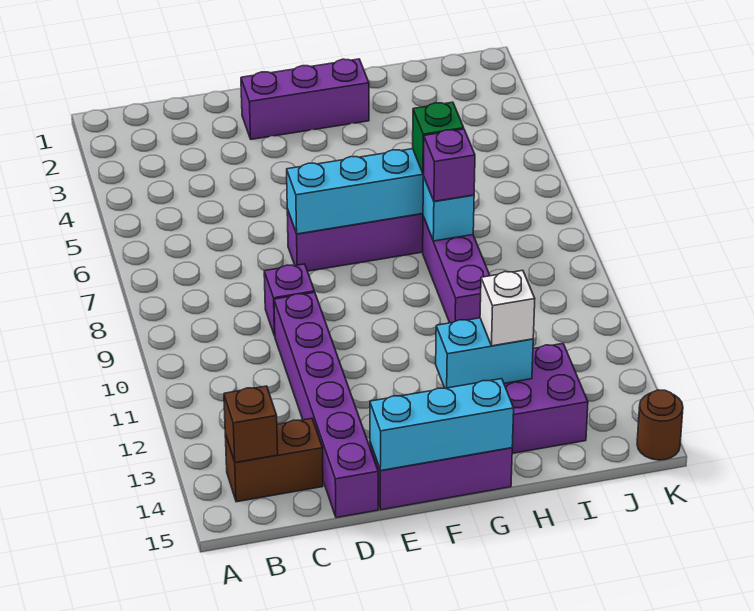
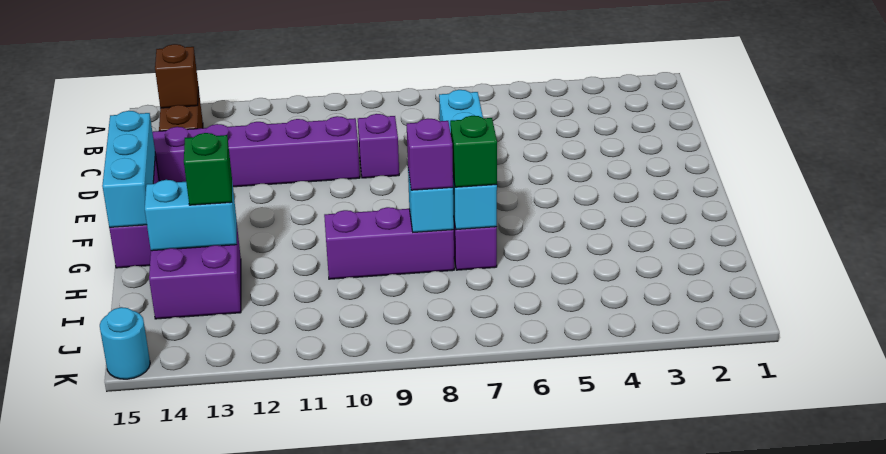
purple brick E2:G2 level 1 -> none
cyan brick G13:H13 level 2 -> cyan brick H13:H14 level 2
white brick H13 level 3 -> green brick H13 level 3
brown round brick K15 level 1 -> cyan round brick K15 level 1

